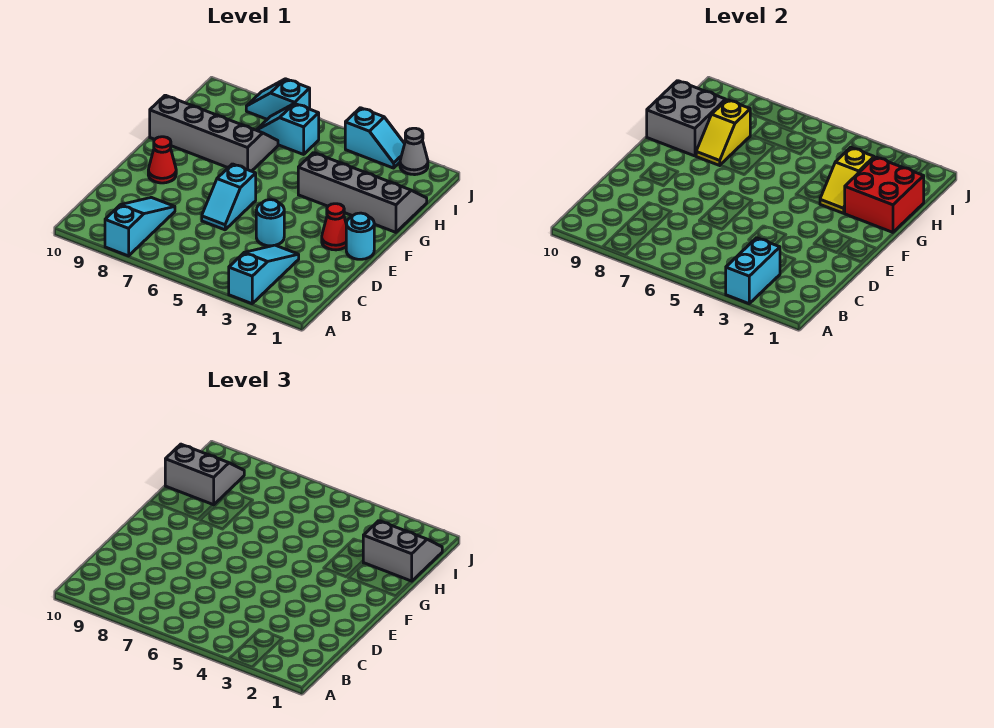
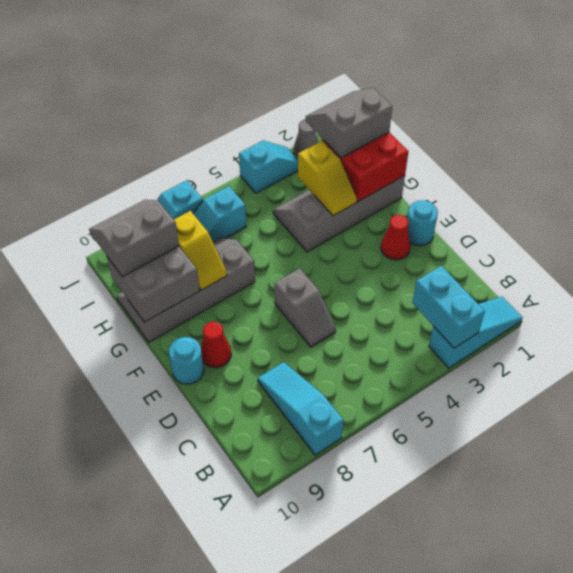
cyan slope A3:C3 level 1 top A -> cyan slope A1:A3 level 1 top 3
cyan round brick D4 level 1 -> cyan round brick E10 level 1
cyan slope D6:E6 level 1 top E -> grey slope D6:E6 level 1 top E

